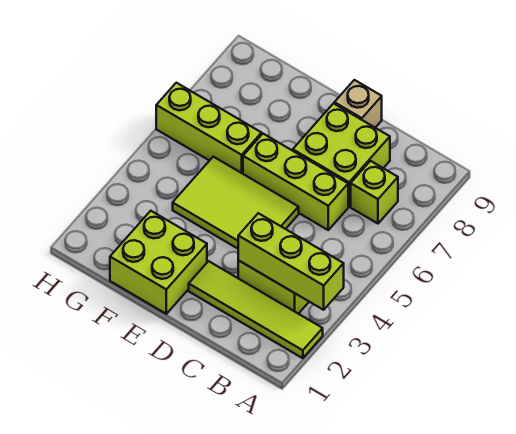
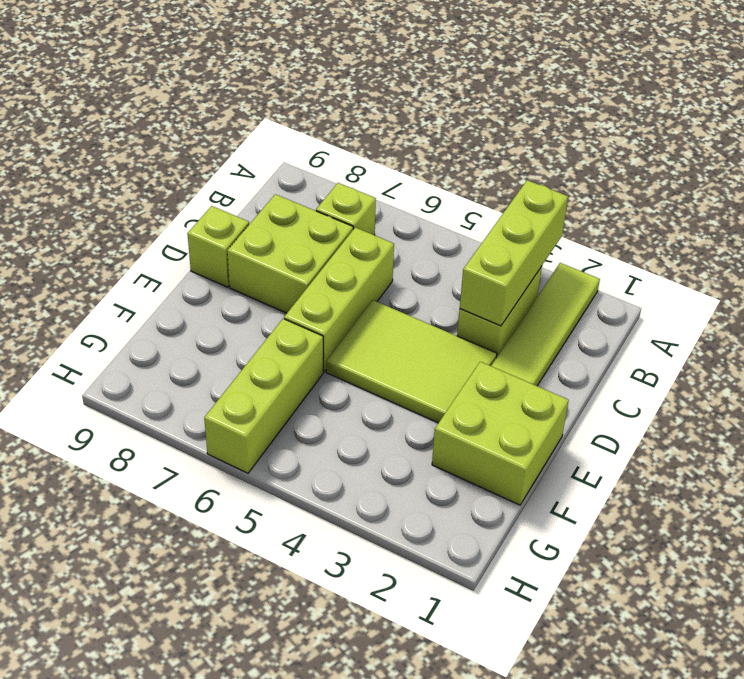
lime tile D4:F5 level 1 -> lime tile D3:E5 level 1
tan brick D9 level 1 -> lime brick D9 level 1

